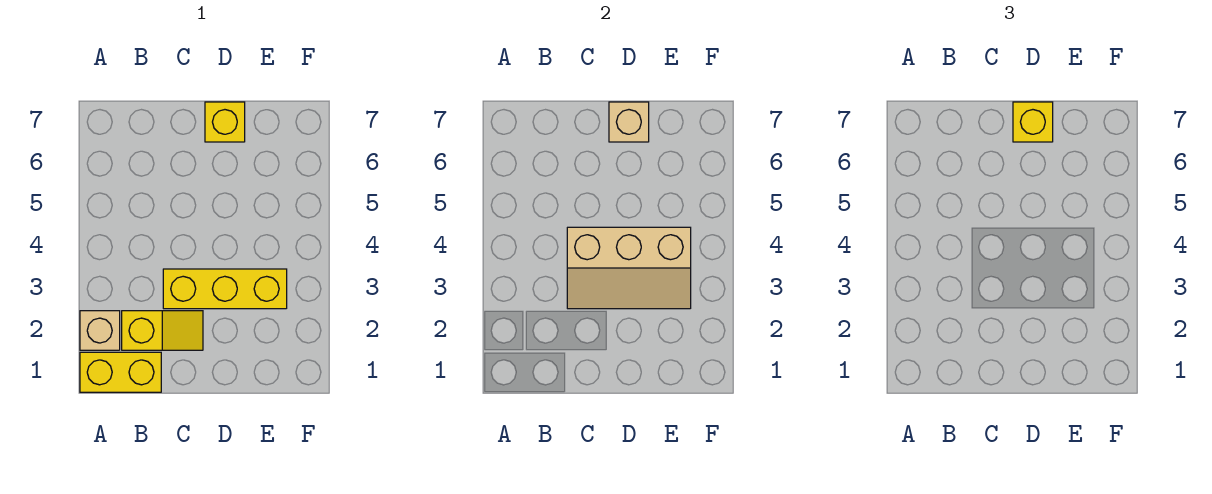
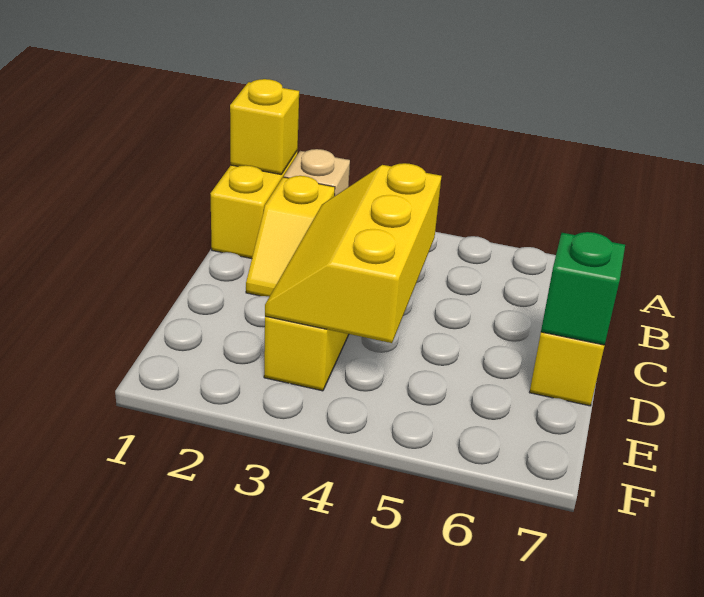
tan slope C3:E4 level 2 top 4 -> yellow slope C3:E4 level 2 top 4
tan brick D7 level 2 -> green brick D7 level 2
yellow brick D7 level 3 -> yellow brick A1 level 2

